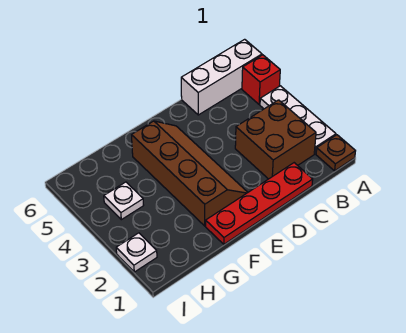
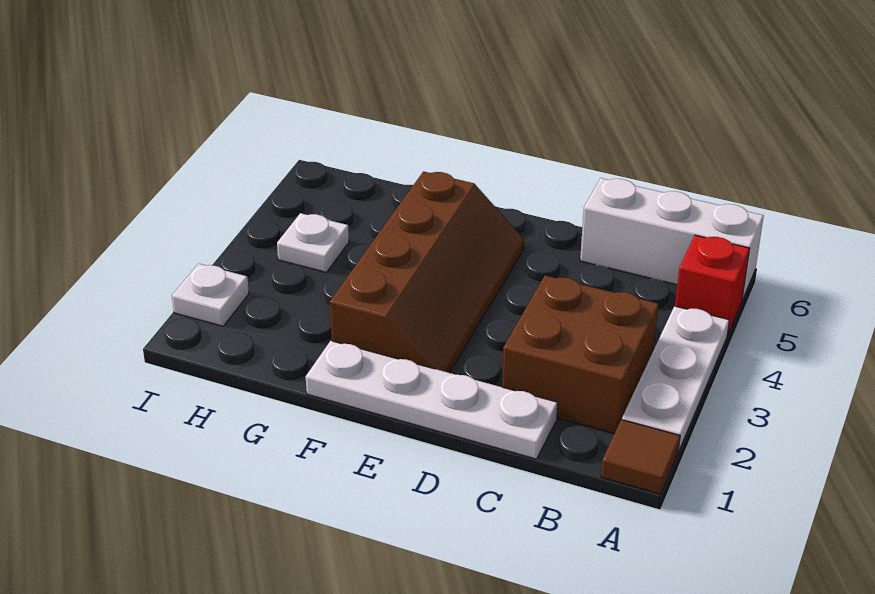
brown plate A1 level 1 -> brown tile A1 level 1
red plate C1:F1 level 1 -> white plate C1:F1 level 1

